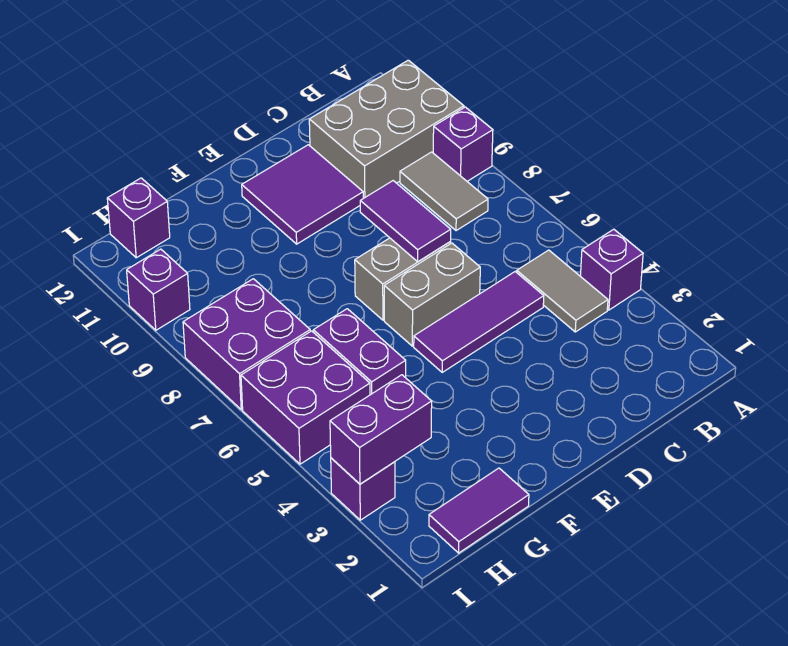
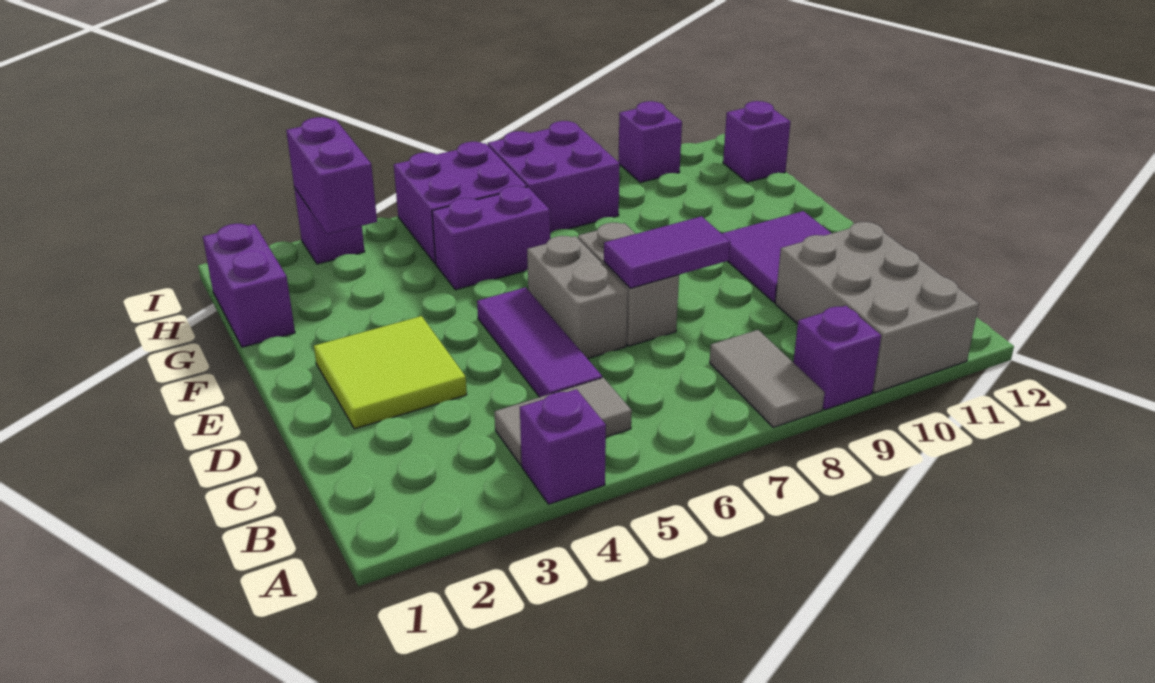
grey tile B8:B9 level 1 -> grey tile A8:B8 level 1
none -> lime tile D2:E3 level 1
purple tile G1:H1 level 1 -> purple brick G1:H1 level 1

